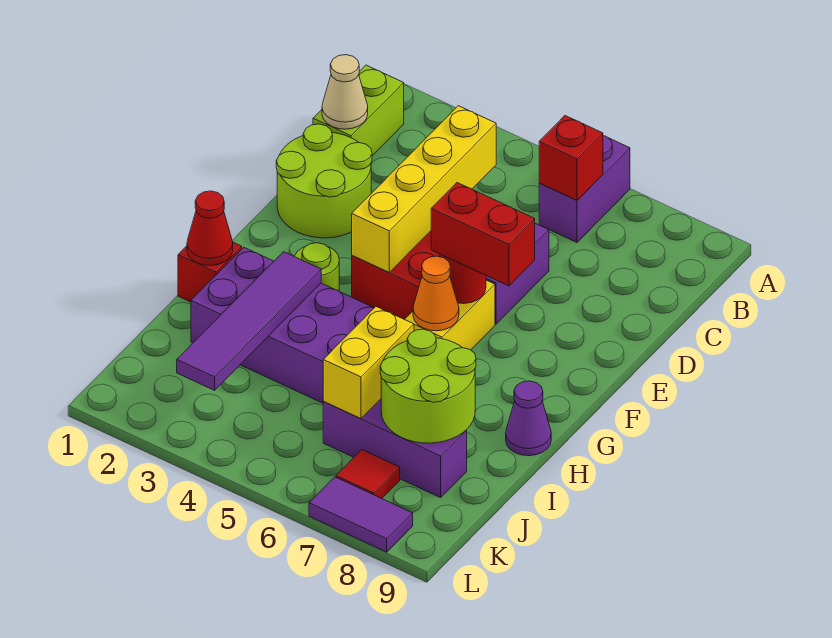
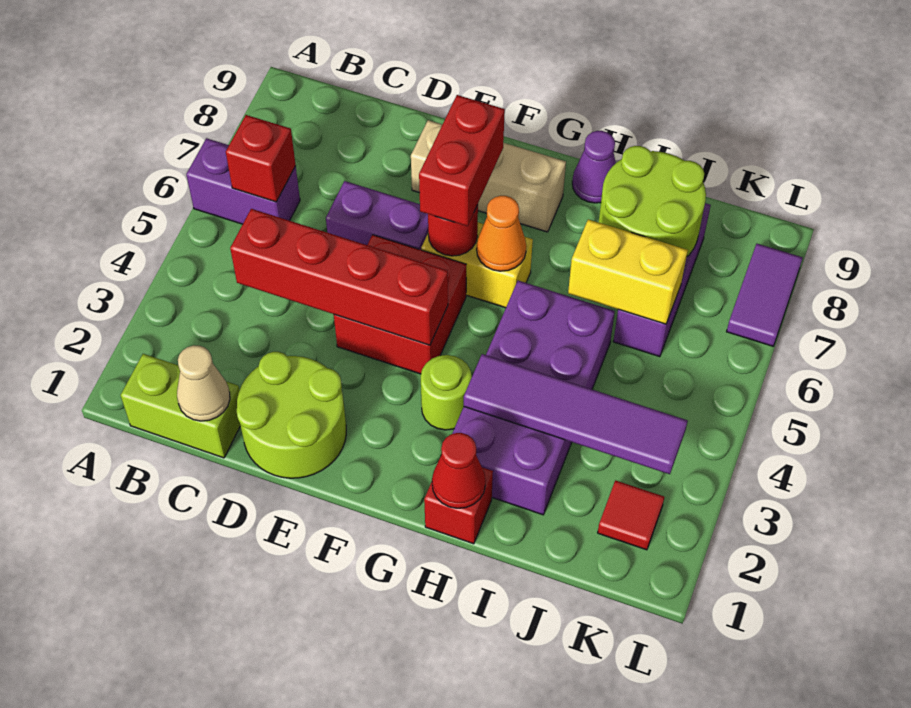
yellow brick C4:F4 level 2 -> red brick C4:F4 level 2
none -> tan brick E8:G8 level 1
red tile K7 level 1 -> red tile K2 level 1

